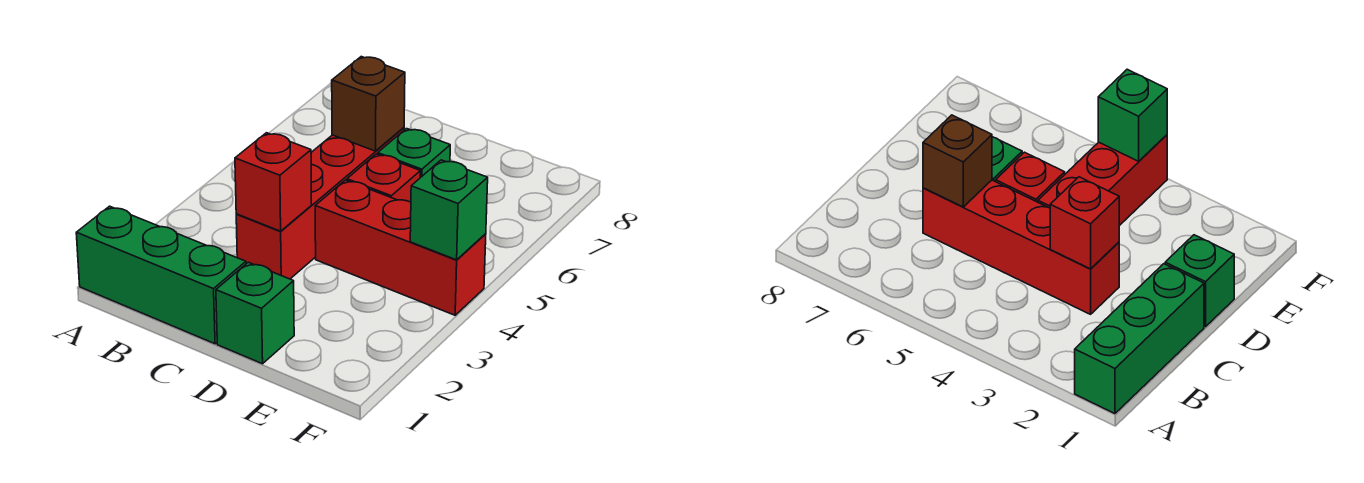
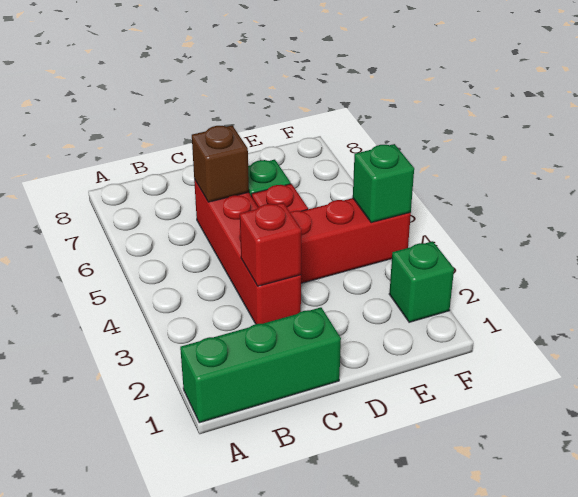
green brick D1 level 1 -> green brick F2 level 1

